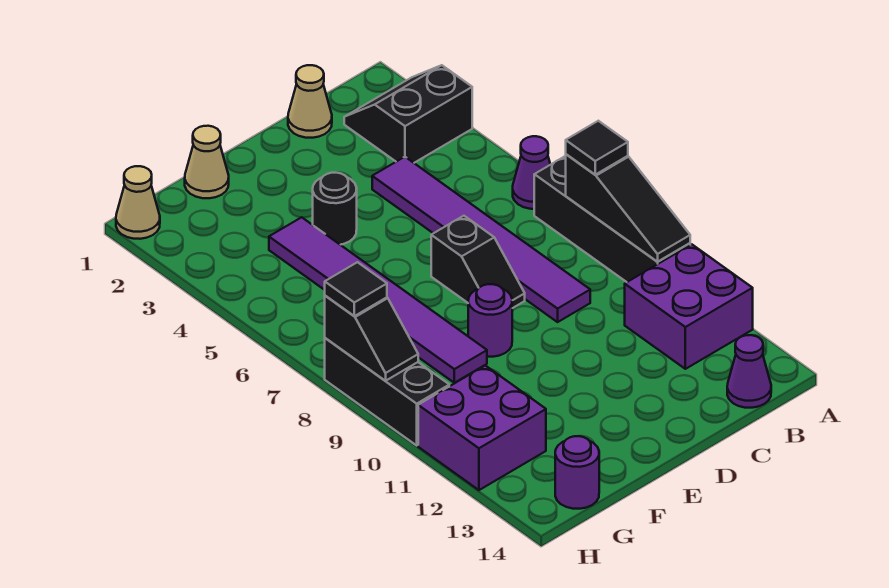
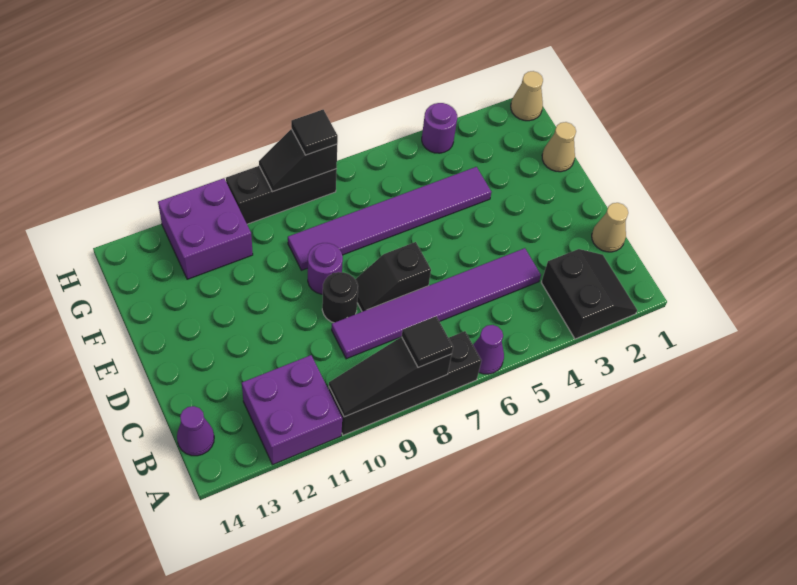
black round brick E4 level 1 -> black round brick D9 level 1
purple round brick G14 level 1 -> purple round brick H4 level 1

